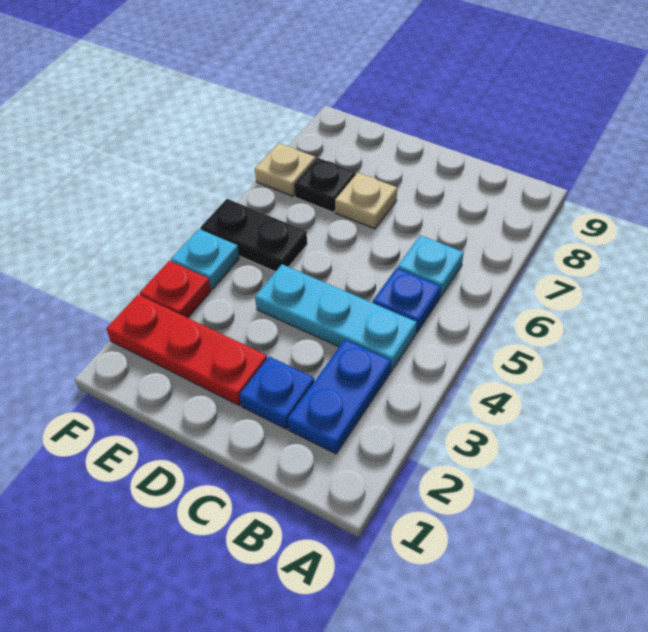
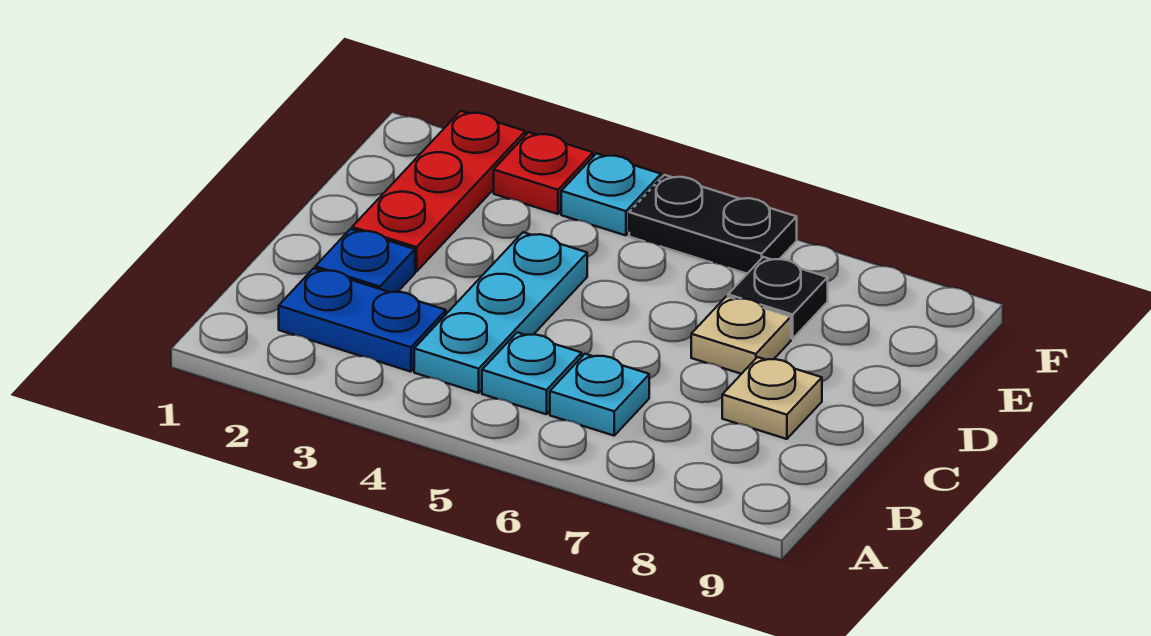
blue plate B5 level 1 -> cyan plate B5 level 1
black plate E5:F5 level 1 -> black plate F5:F6 level 1
tan plate F7 level 1 -> tan plate C8 level 1

